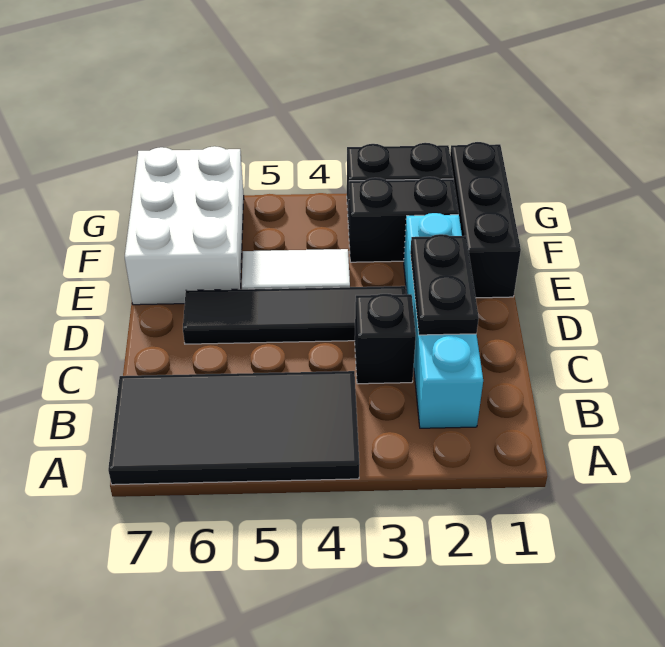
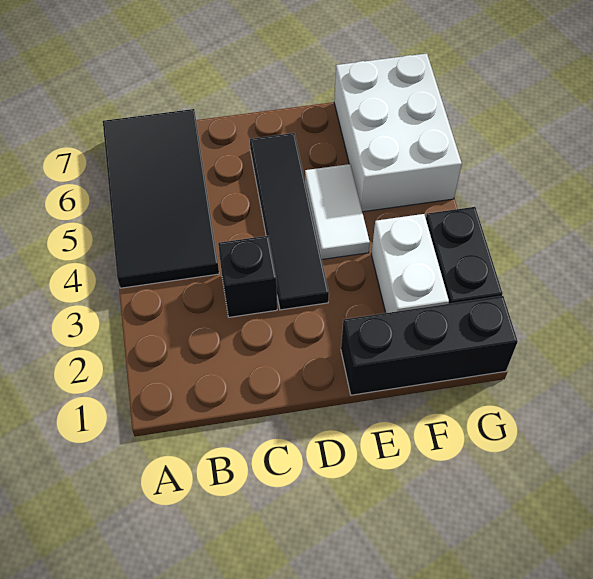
cyan brick B2:E2 level 1 -> none
black plate C2:D2 level 2 -> none
white brick E6:G7 level 1 -> white brick F5:G7 level 1
black brick F2:F3 level 1 -> white brick F2:F3 level 1

